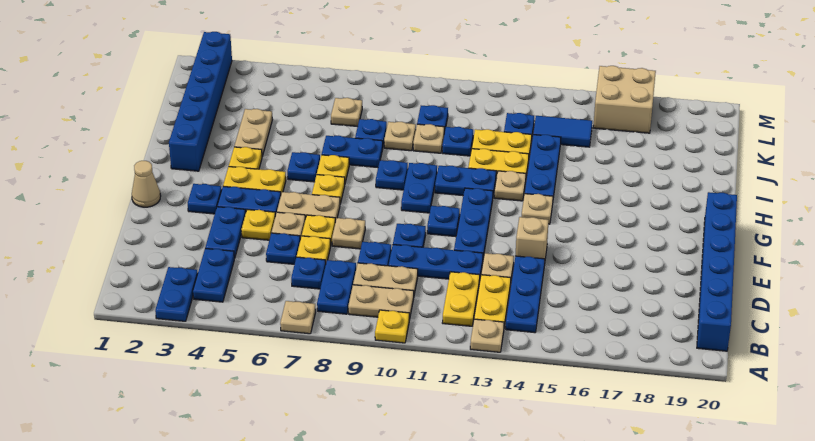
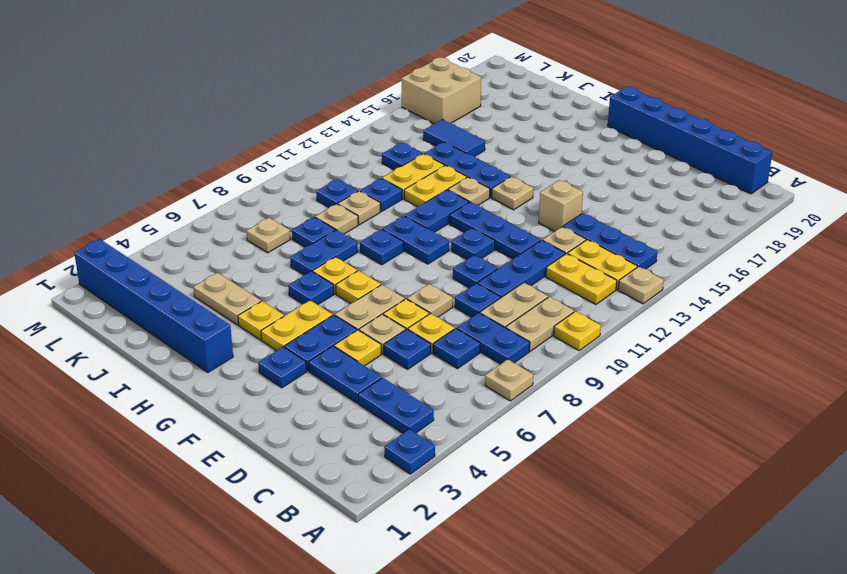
blue plate A3:B3 level 1 -> blue plate A3 level 1
tan cone F1 level 1 -> none
blue tile K14:K15 level 1 -> blue tile J15:K15 level 1

